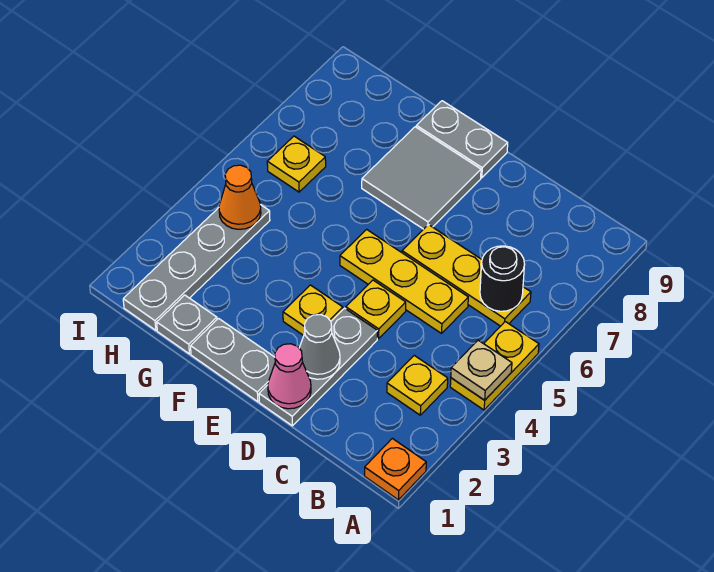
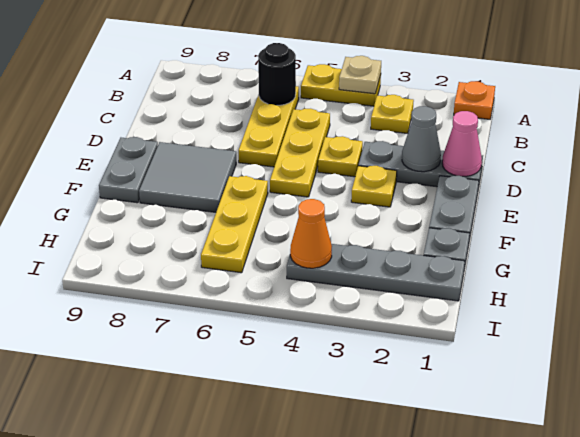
yellow plate H6 level 1 -> yellow plate F6:H6 level 1

